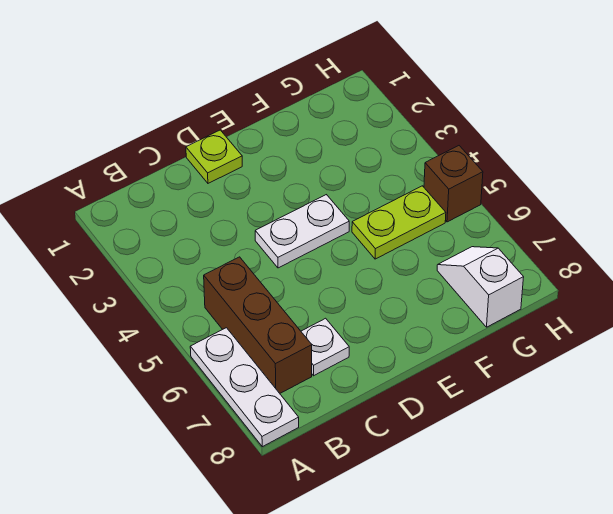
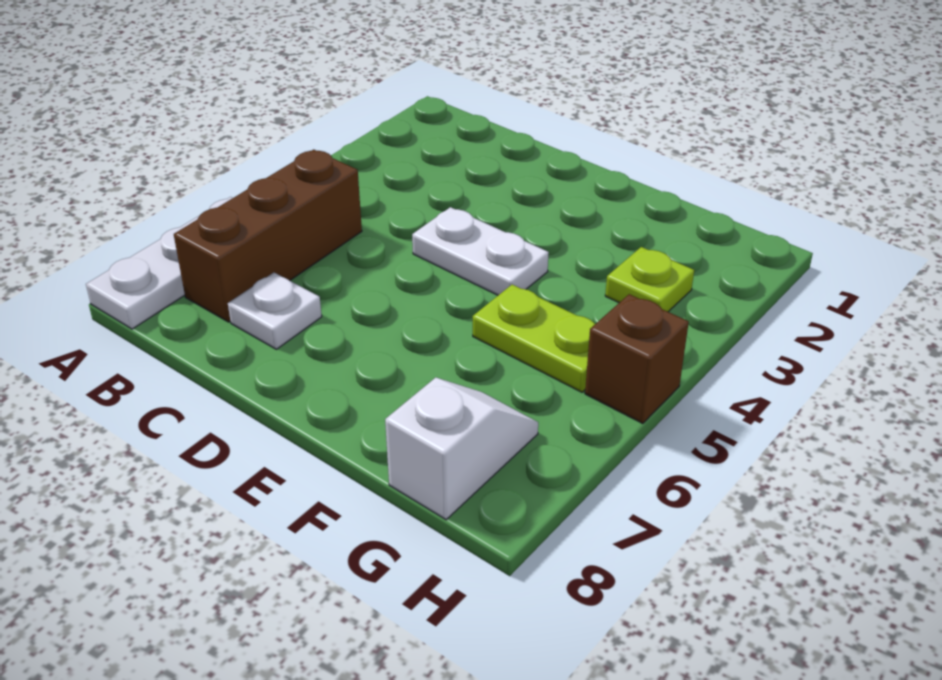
lime plate D1 level 1 -> lime plate G3 level 1

